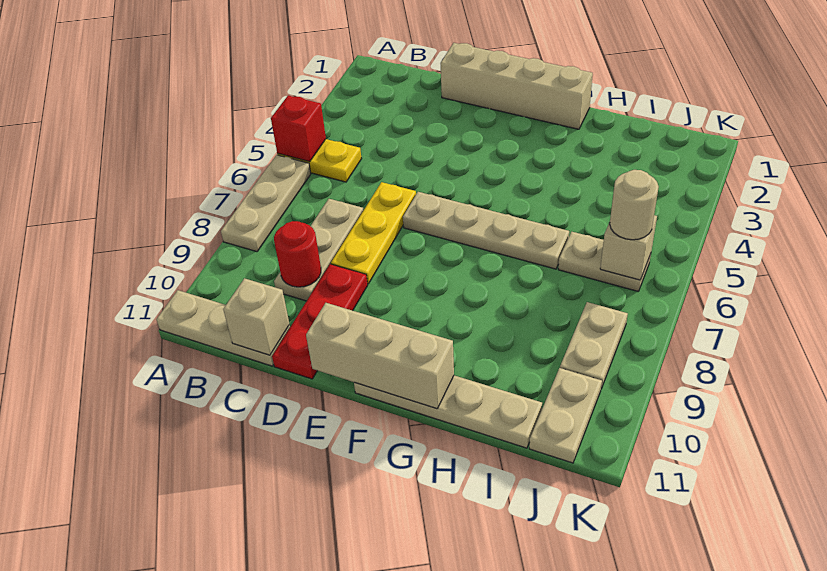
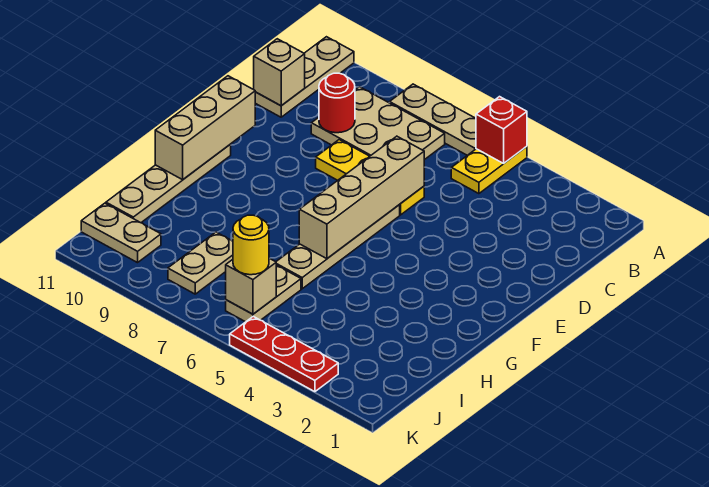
tan plate C7:C9 level 1 -> tan plate B7:C9 level 1
tan brick D1:G1 level 1 -> tan brick D6:G6 level 2
red plate D9:D11 level 1 -> red plate K3:K5 level 1
tan round brick J6 level 3 -> yellow round brick J6 level 3
tan plate J8:J9 level 1 -> tan plate I8:J8 level 1

